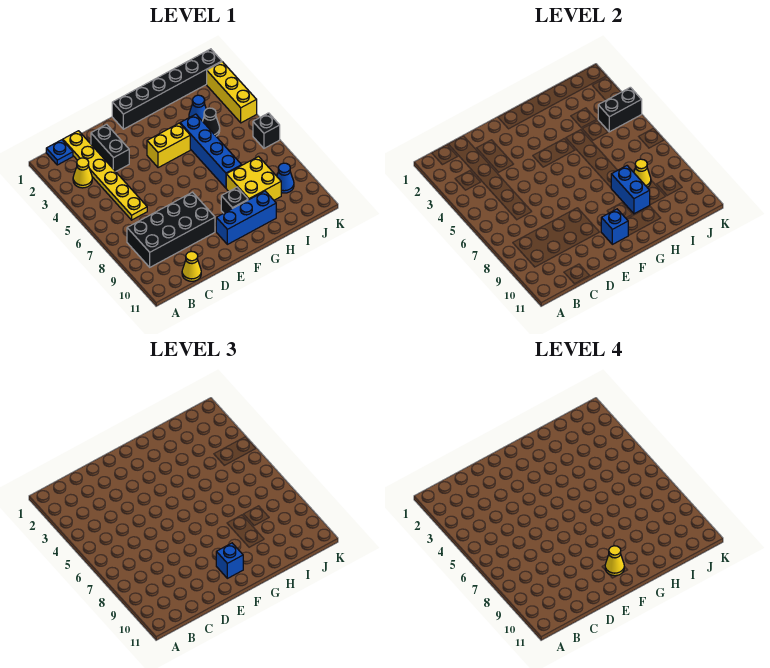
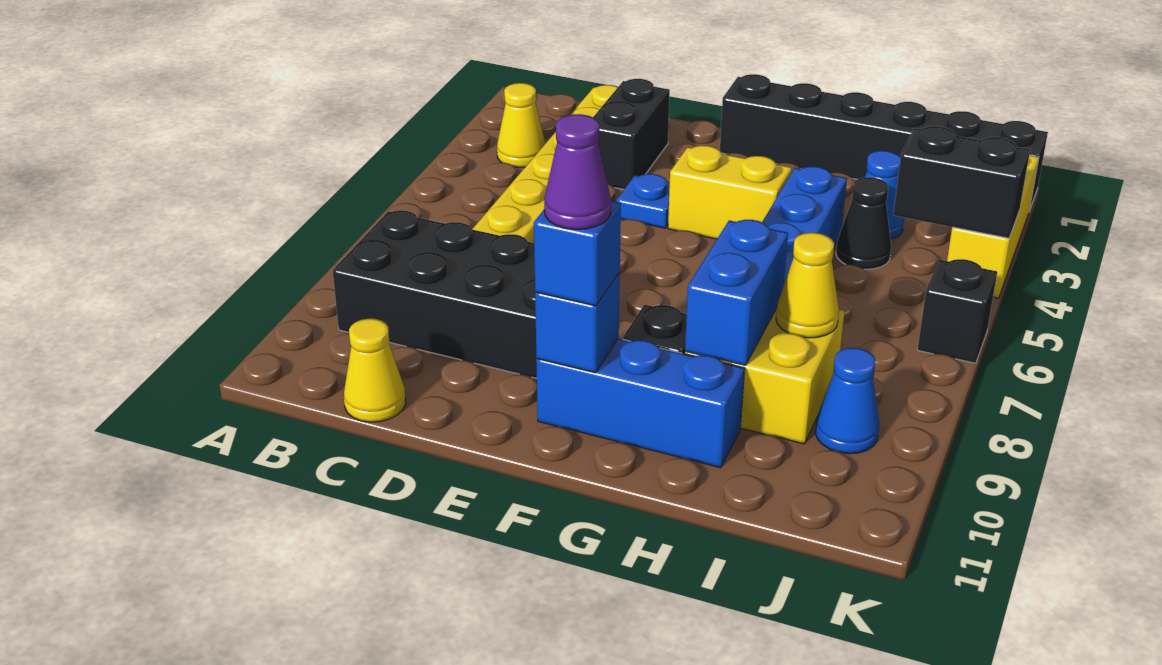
blue plate B1 level 1 -> blue plate E4 level 1
yellow cone F10 level 4 -> purple cone F10 level 4

